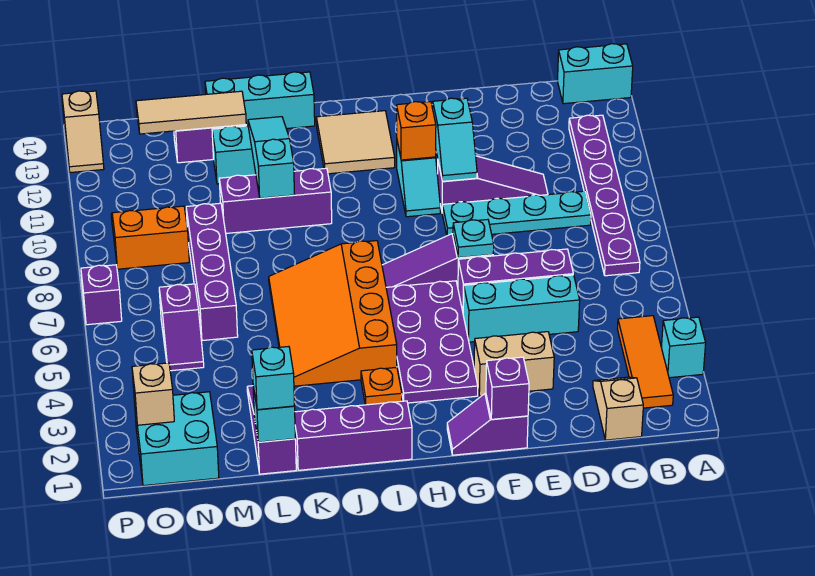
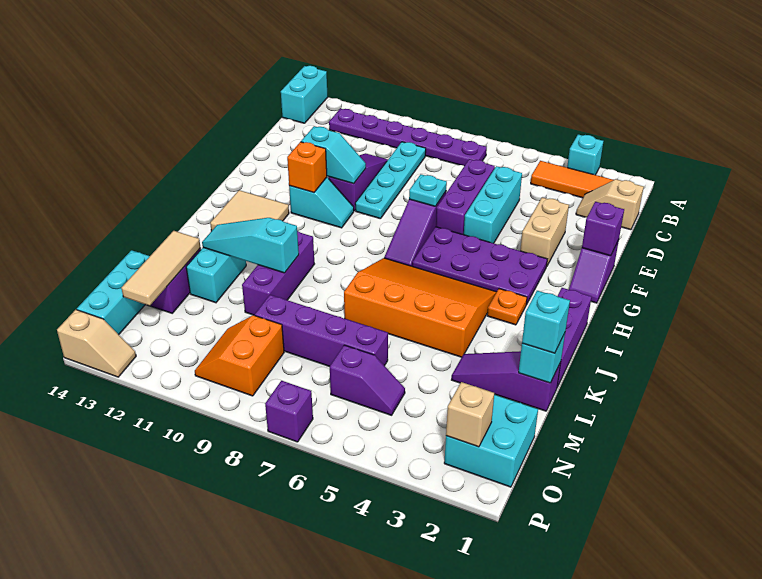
orange slope I4:K7 level 1 top I -> orange slope I4:K7 level 1 top K
cyan brick J14:L14 level 1 -> cyan brick M14:O14 level 1

